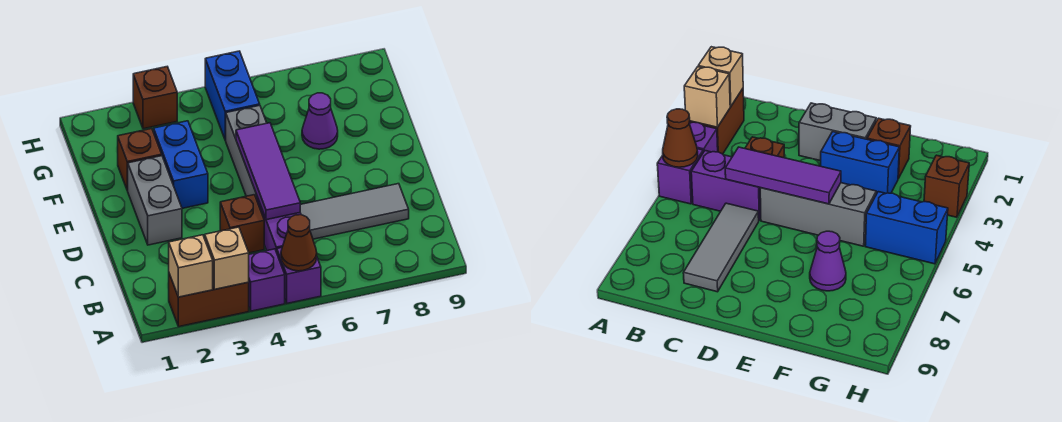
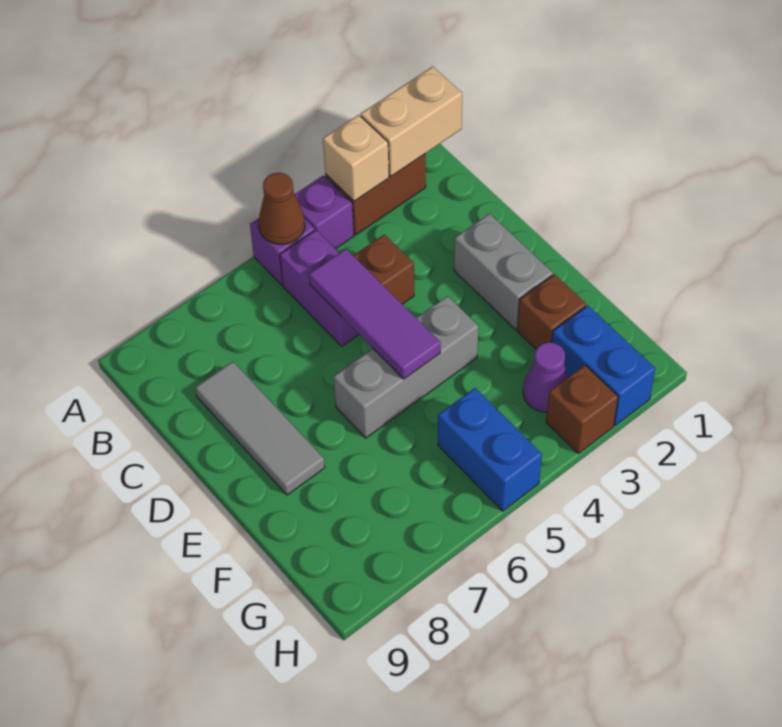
tan brick A2 level 2 -> tan brick A1:A2 level 2
grey tile C6:C8 level 1 -> grey tile C8:E8 level 1
grey brick D5:F5 level 1 -> grey brick E4:E6 level 1
blue brick E3:F3 level 1 -> blue brick G2:H2 level 1
purple cone F7 level 1 -> purple cone G3 level 1

